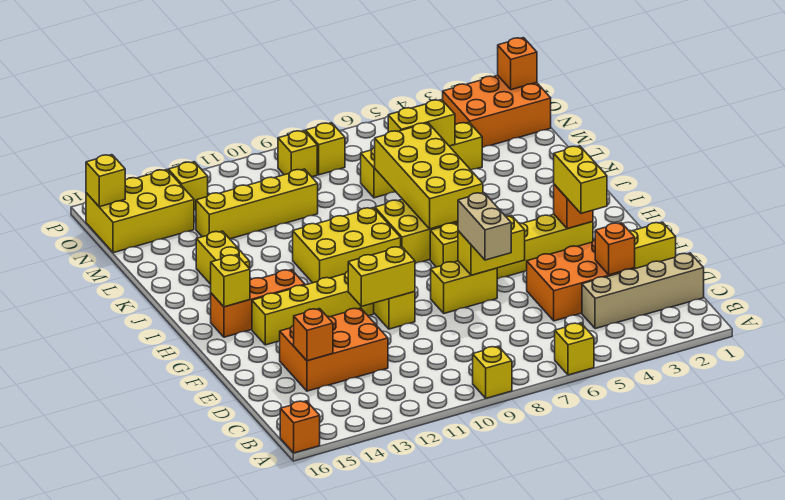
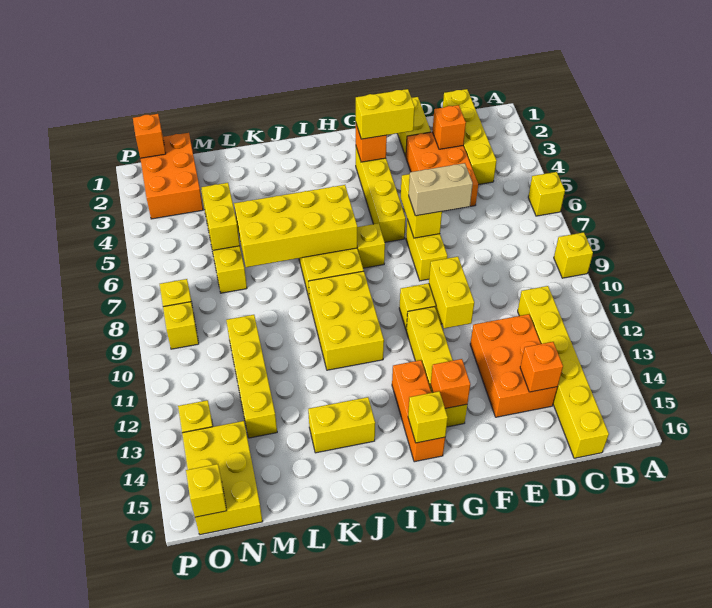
orange brick A16 level 1 -> orange brick G14 level 2
tan brick C1:C4 level 1 -> yellow brick C1:C4 level 1
none -> yellow brick C11:C16 level 1

